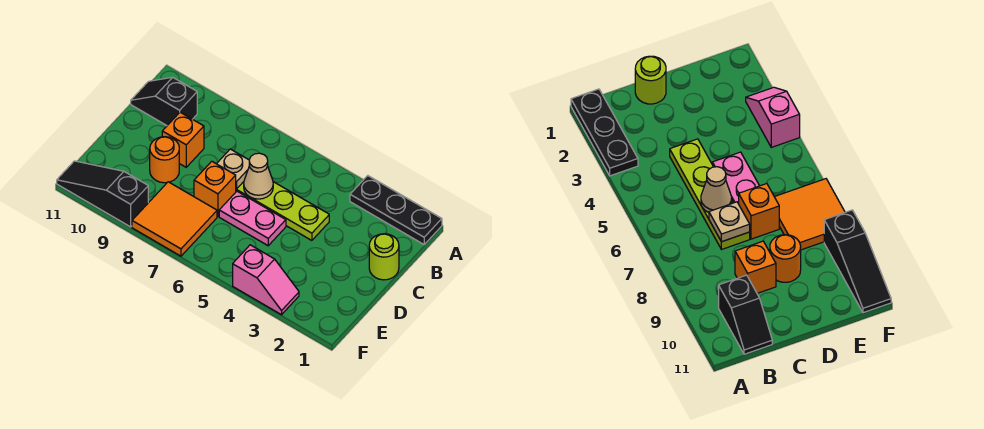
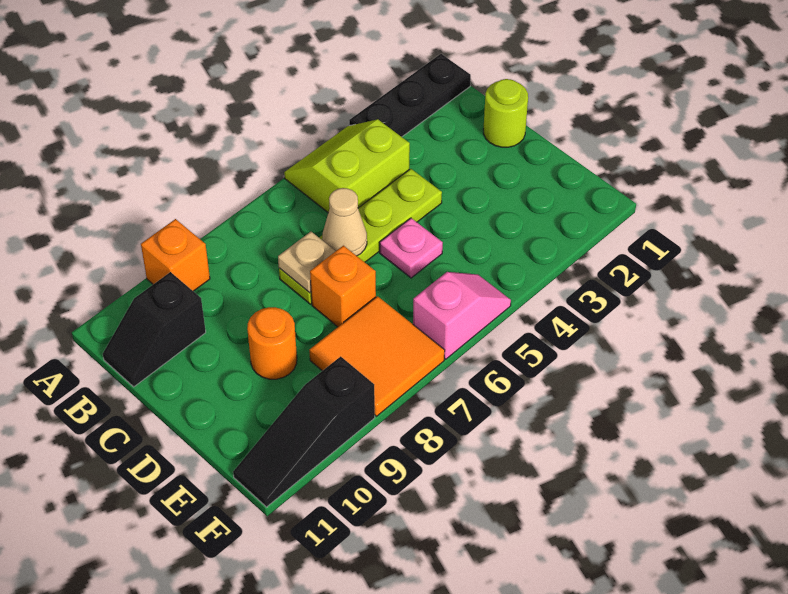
none -> lime slope A4:B5 level 1 top B
orange brick C9 level 1 -> orange brick A9 level 1
pink plate D5:D6 level 1 -> pink plate D5 level 1
pink slope F3:F4 level 1 top 4 -> pink slope F5:F6 level 1 top 6

